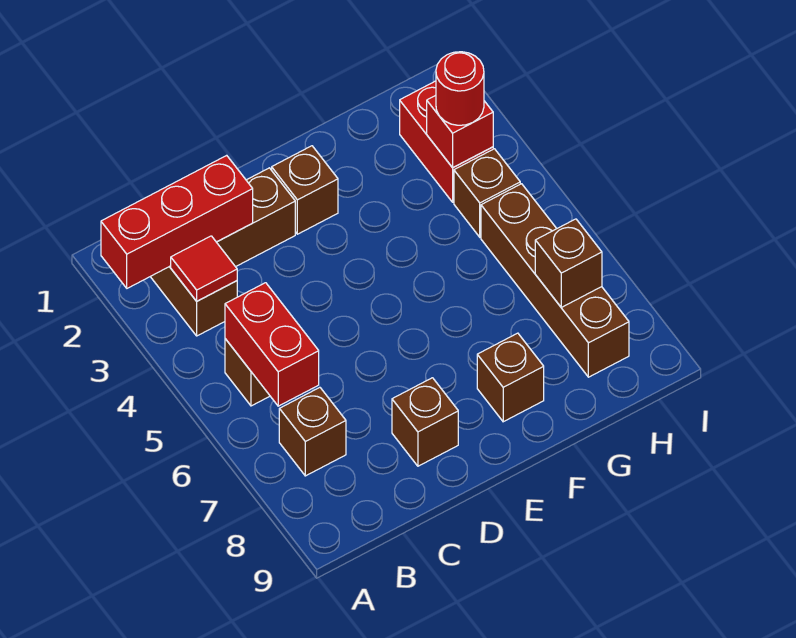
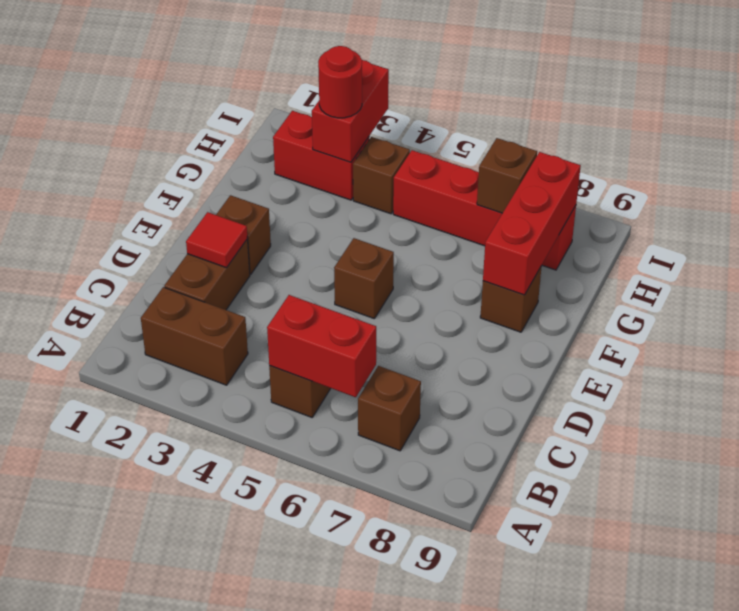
red brick A2:C2 level 2 -> red brick F8:H8 level 2
red tile B3 level 2 -> red tile D2 level 2
brown brick D8 level 1 -> brown brick E5 level 1
red brick H3 level 2 -> red brick H3:I3 level 2
brown brick H5:H8 level 1 -> red brick H5:H8 level 1

